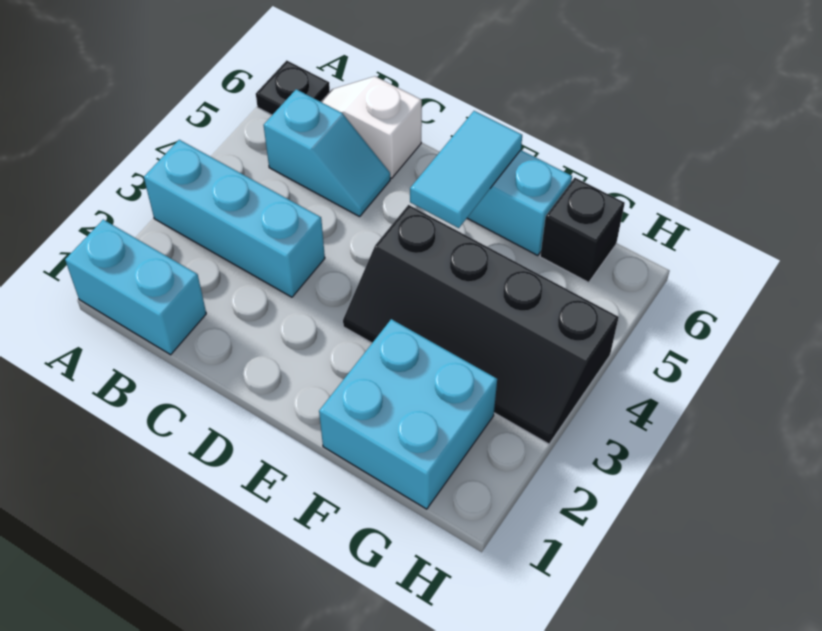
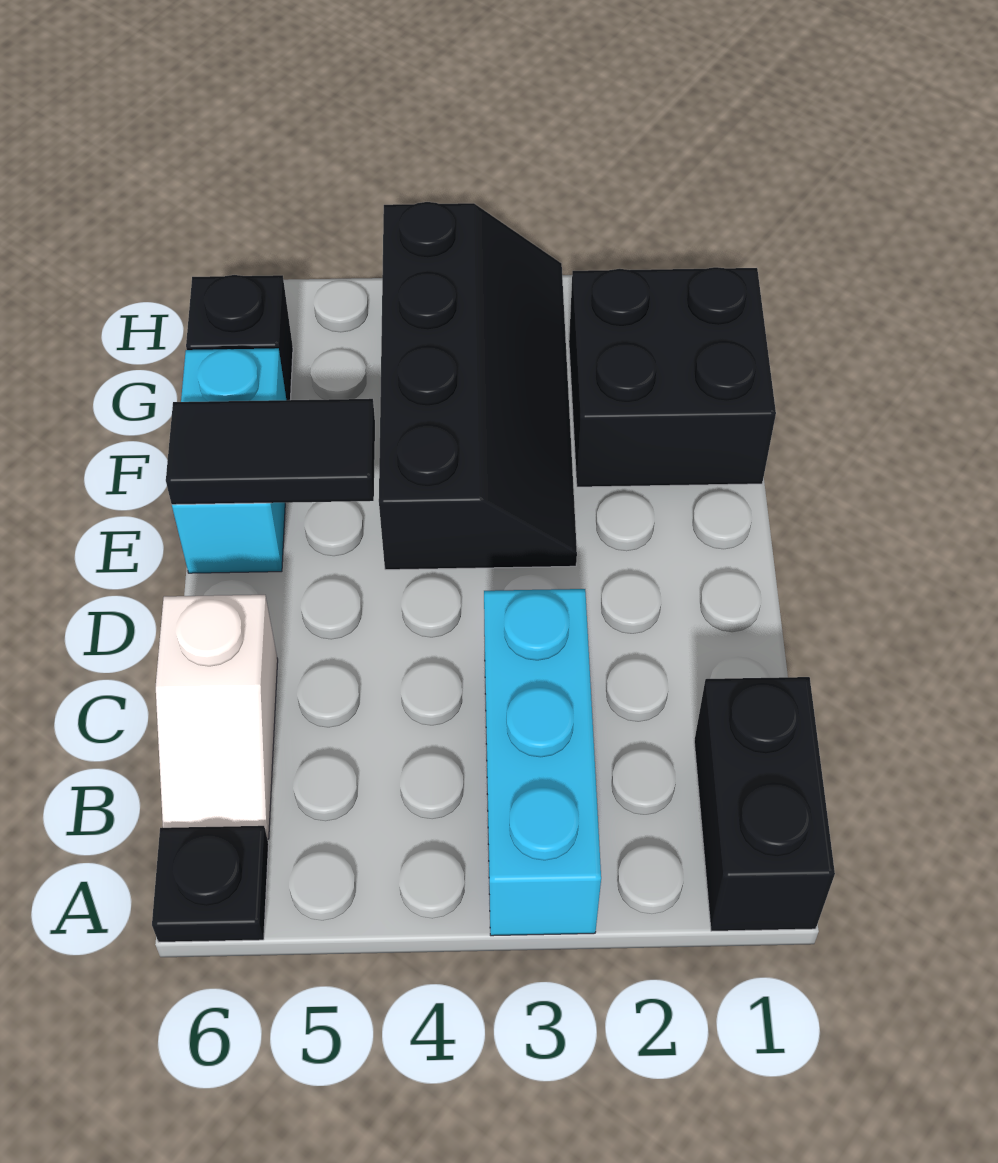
cyan brick A1:B1 level 1 -> black brick A1:B1 level 1
cyan slope B5:C5 level 1 top B -> none
cyan tile E5:E6 level 2 -> black tile E5:E6 level 2
cyan brick F1:G2 level 1 -> black brick F1:G2 level 1

